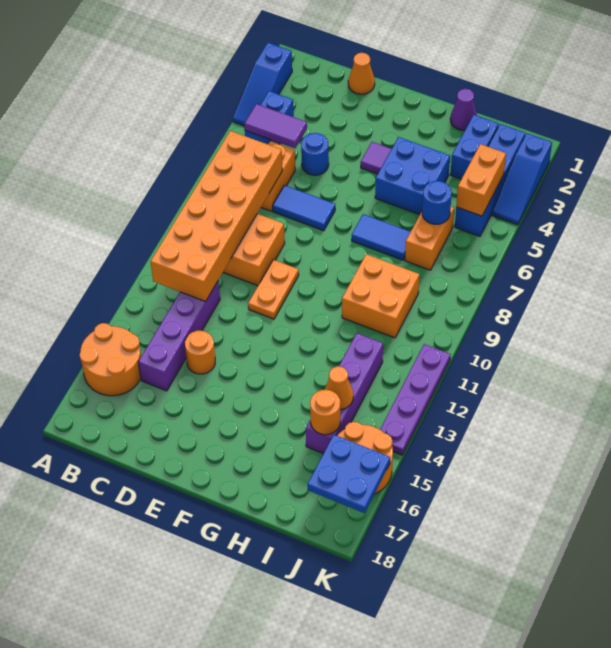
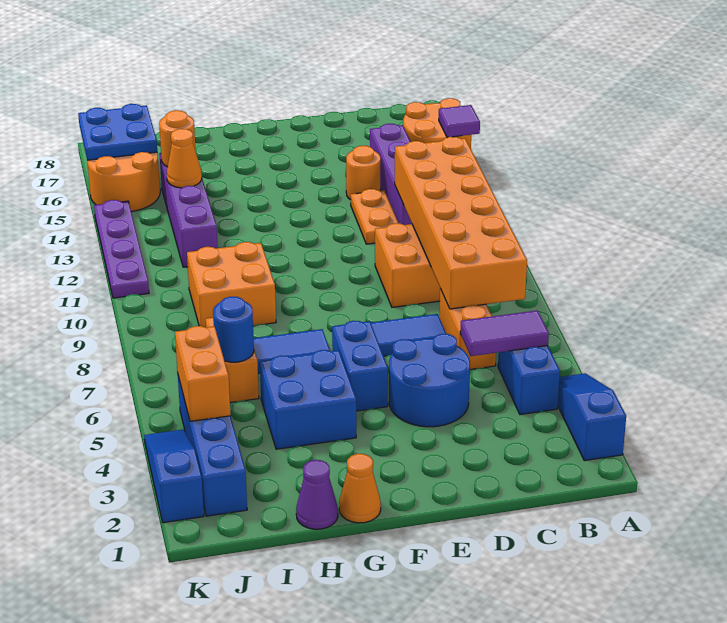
orange cone D1 level 1 -> orange cone G1 level 1
blue round brick D5 level 1 -> blue round brick D4:E5 level 1
orange plate E10:E11 level 1 -> orange plate D12:D13 level 1
purple tile F4 level 1 -> purple tile A15 level 2
blue brick I2:I3 level 1 -> blue brick F5:F6 level 1

